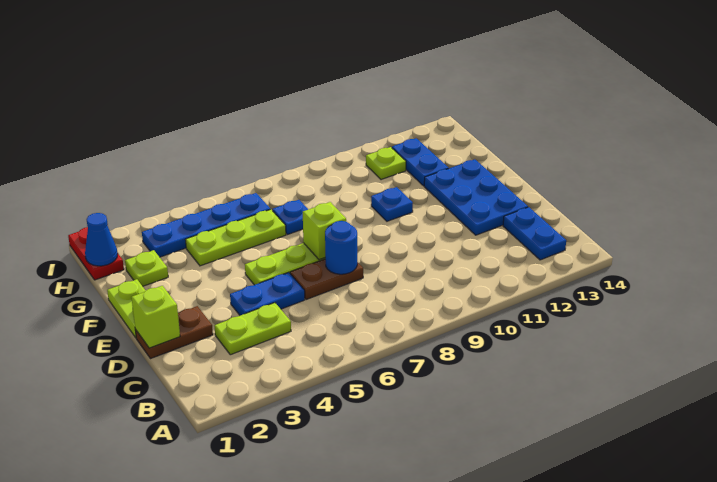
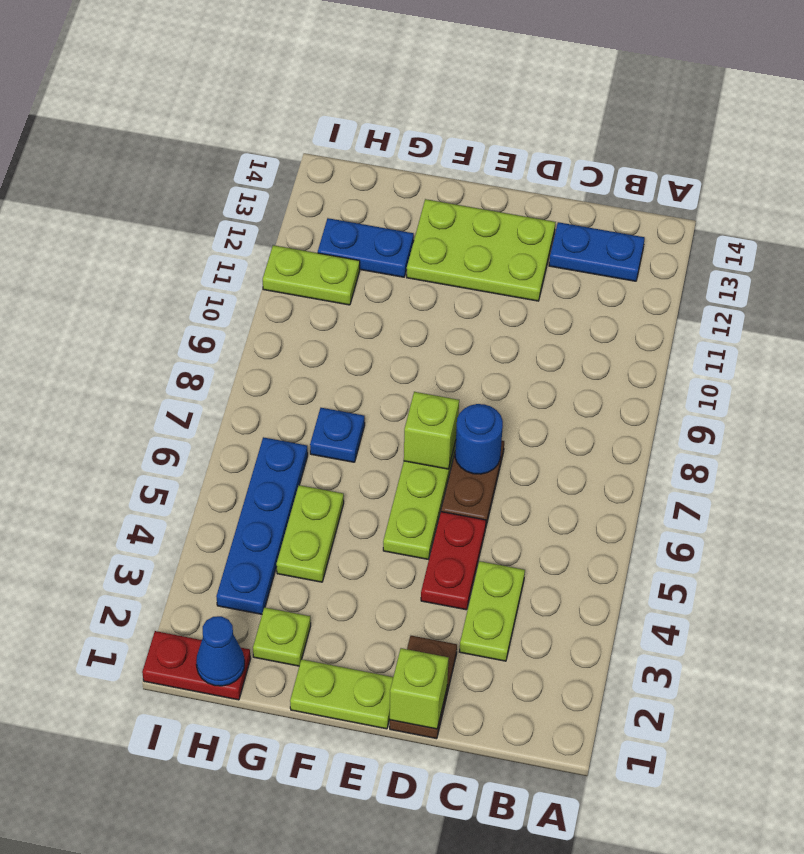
blue plate D4:D5 level 1 -> red plate D4:D5 level 1
blue plate D12:F13 level 1 -> lime plate D12:F13 level 1
blue plate F10 level 1 -> none
lime plate G4:G6 level 1 -> lime plate G4:G5 level 1
lime plate H11 level 1 -> lime plate H11:I11 level 1

